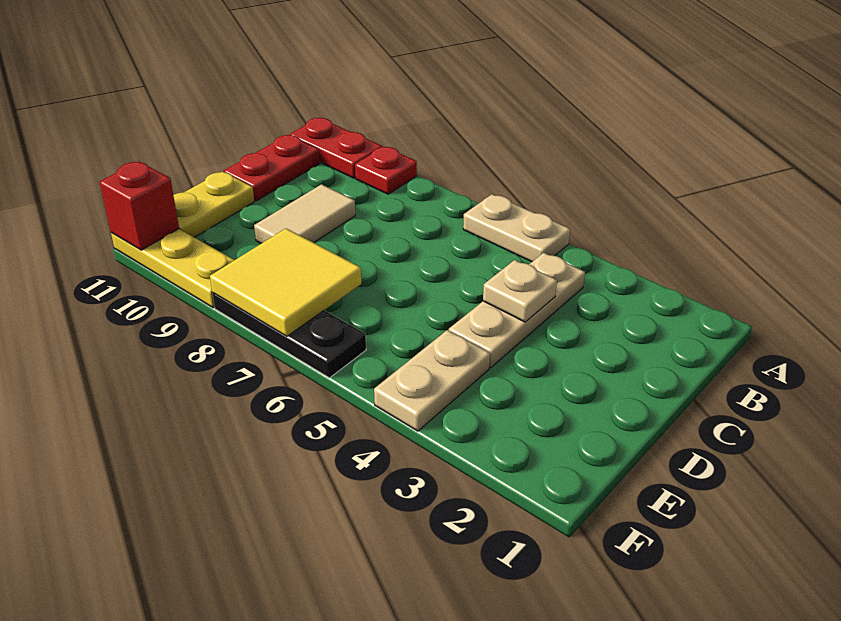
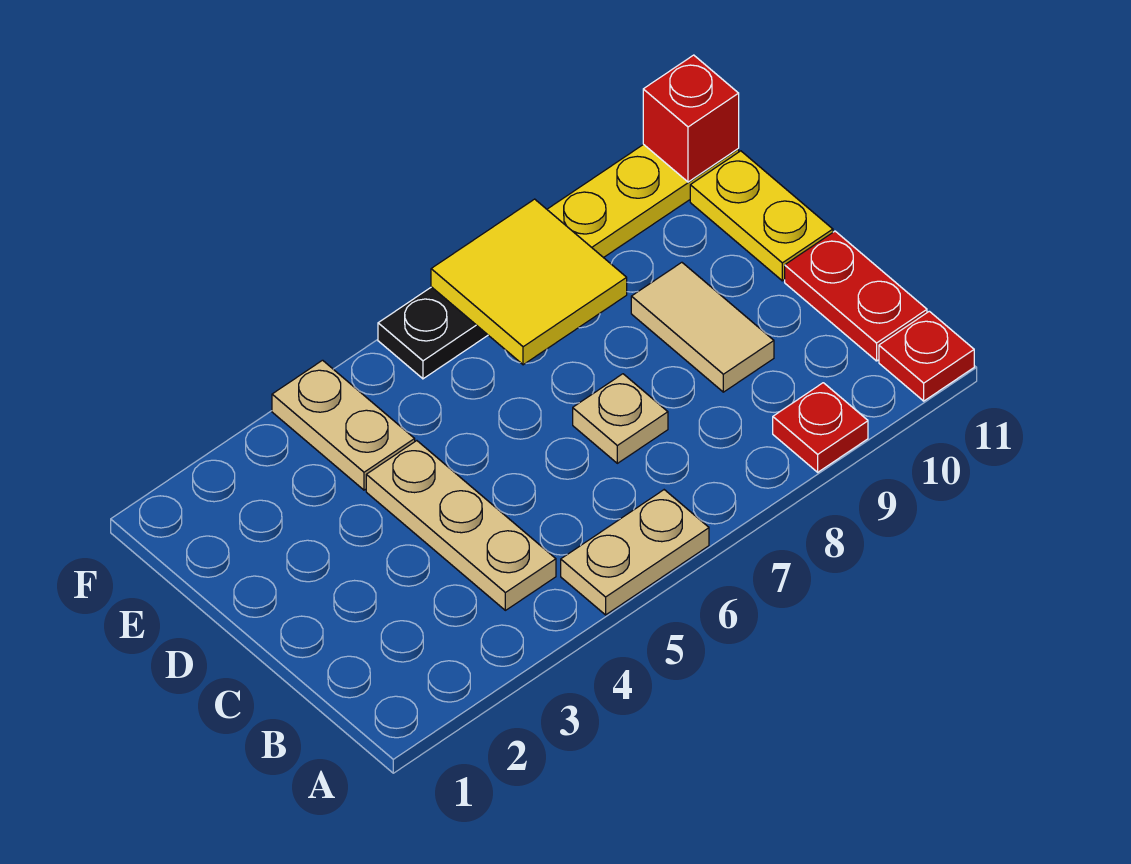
red plate A10:A11 level 1 -> red plate A11 level 1
tan plate C4 level 2 -> tan plate C7 level 1

